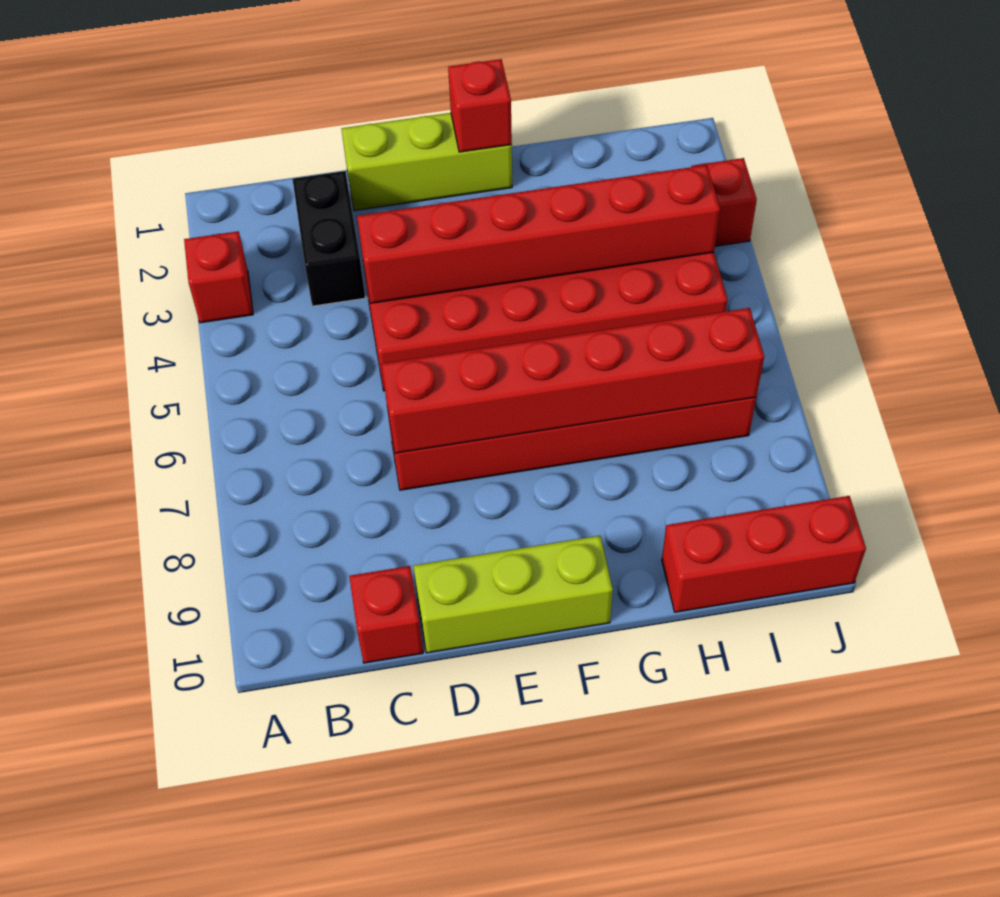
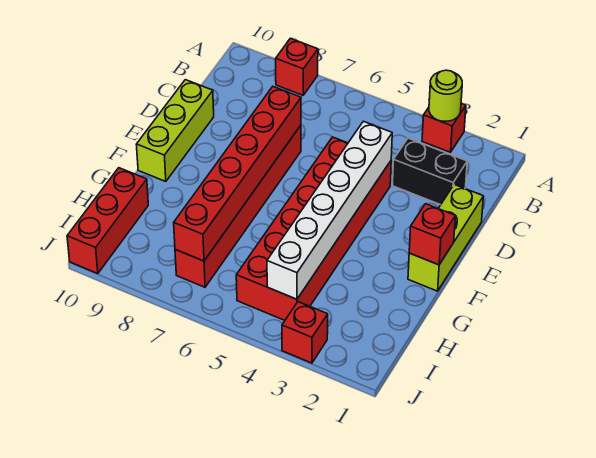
none -> lime round brick A3 level 2
red brick C10 level 1 -> red brick A8 level 1
red brick D4:I4 level 2 -> white brick D4:I4 level 2

